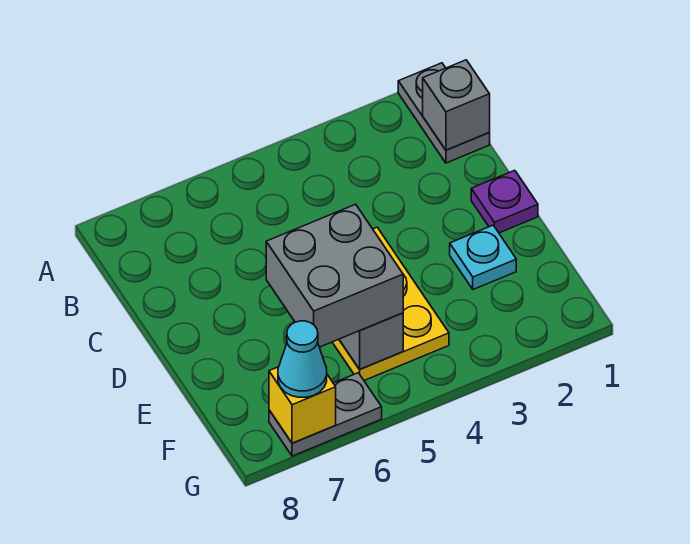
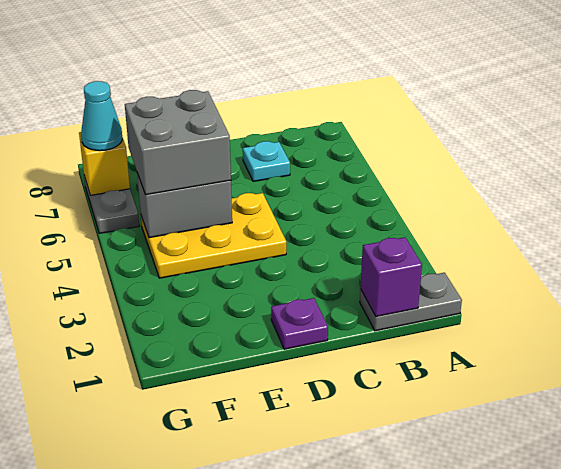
grey brick B1 level 2 -> purple brick B1 level 2
cyan plate E2 level 1 -> cyan plate C7 level 1

